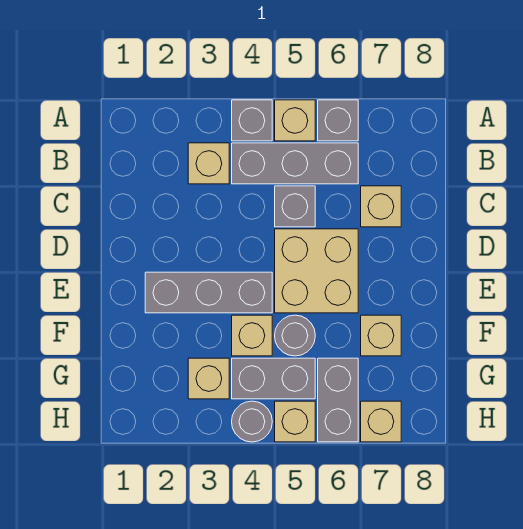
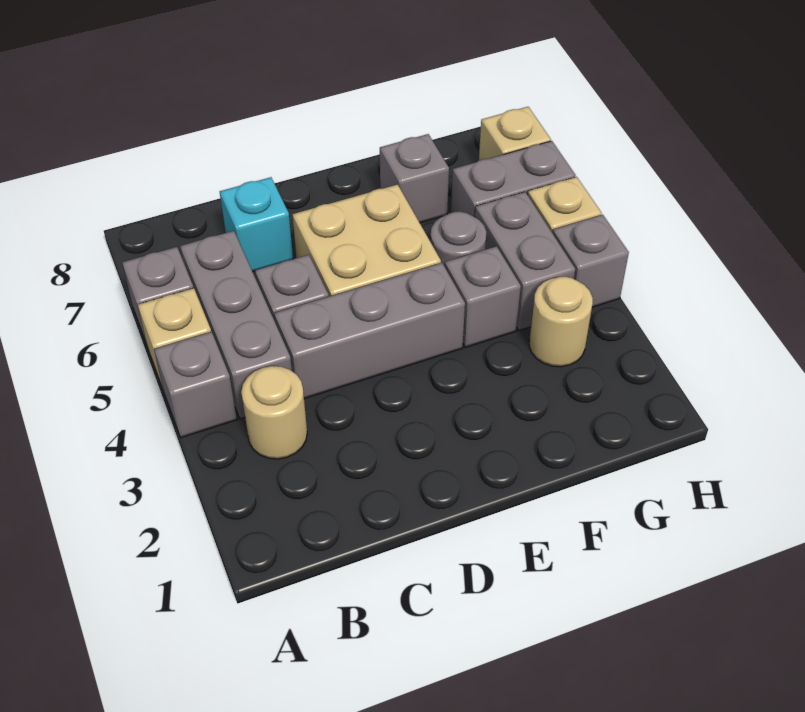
tan brick B3 level 1 -> tan round brick B3 level 1
tan brick C7 level 1 -> cyan brick C7 level 1
grey brick E2:E4 level 1 -> grey brick C4:E4 level 1
tan brick F4 level 1 -> grey brick F4 level 1
tan brick F7 level 1 -> grey brick F7 level 1
tan brick G3 level 1 -> tan round brick G3 level 1
grey round brick H4 level 1 -> grey brick H4 level 1

